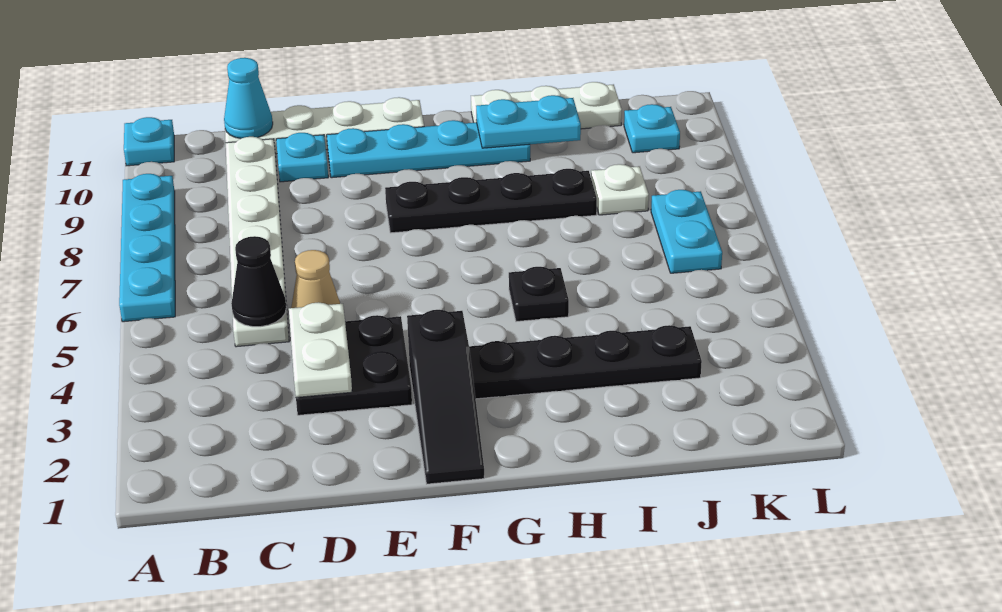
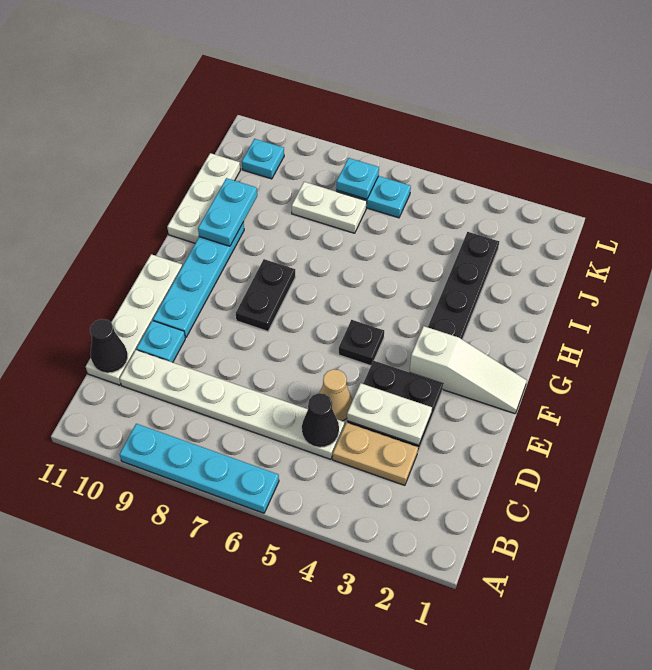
cyan plate A11 level 1 -> cyan plate K7 level 2
none -> tan plate C3:C4 level 1
cyan cone C11 level 2 -> black cone C11 level 2
black slope F1:F3 level 1 top 3 -> white slope F1:F3 level 1 top 3
black plate F8:I8 level 1 -> black plate F8:G8 level 1
black plate H5 level 1 -> black plate F5 level 1
white plate J8 level 1 -> white plate J7:J8 level 1

